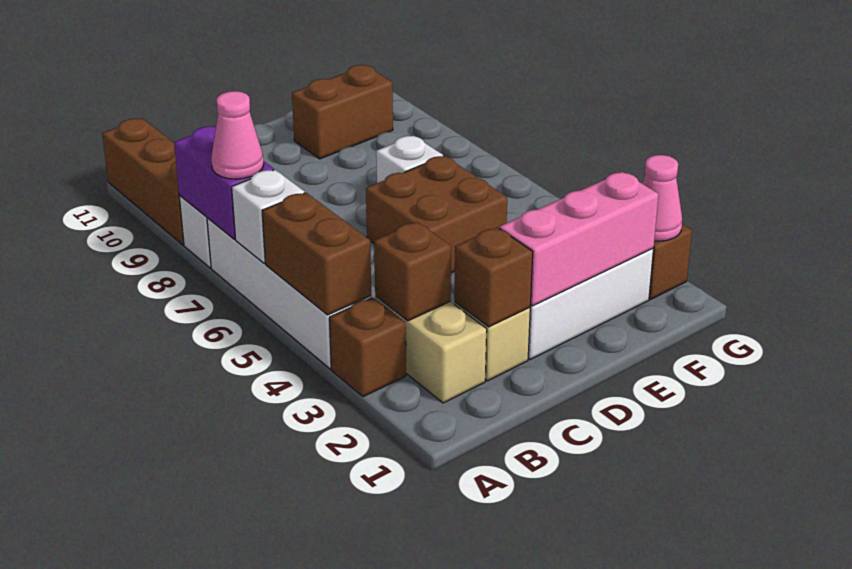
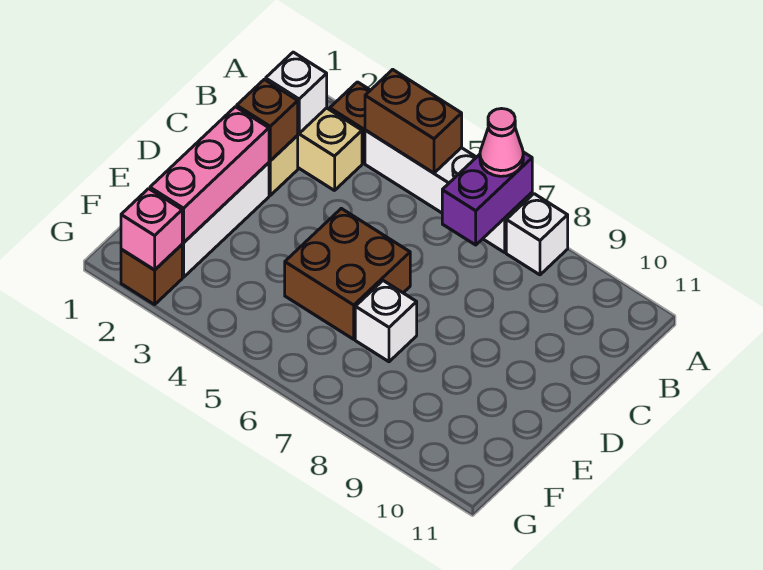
white brick A6 level 2 -> white brick B2 level 2
purple brick A7:A8 level 2 -> purple brick A7:B7 level 2
brown brick A9:A11 level 1 -> none
brown brick B3 level 2 -> none
brown brick E10:F10 level 1 -> none
pink cone G2 level 2 -> pink brick G2 level 2

